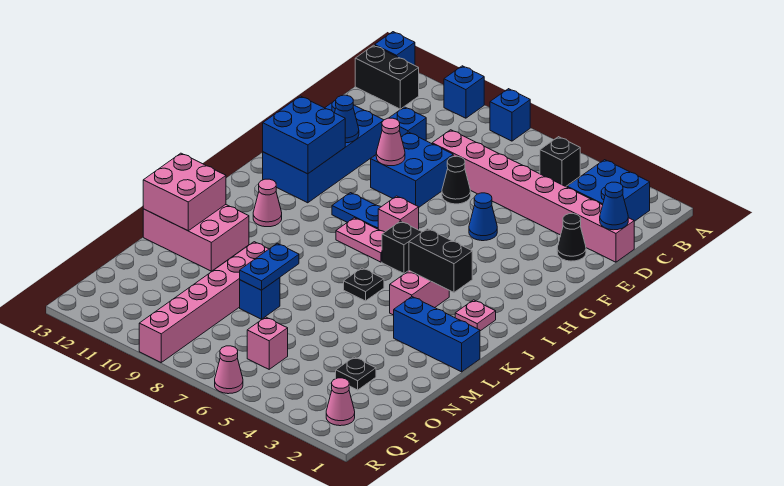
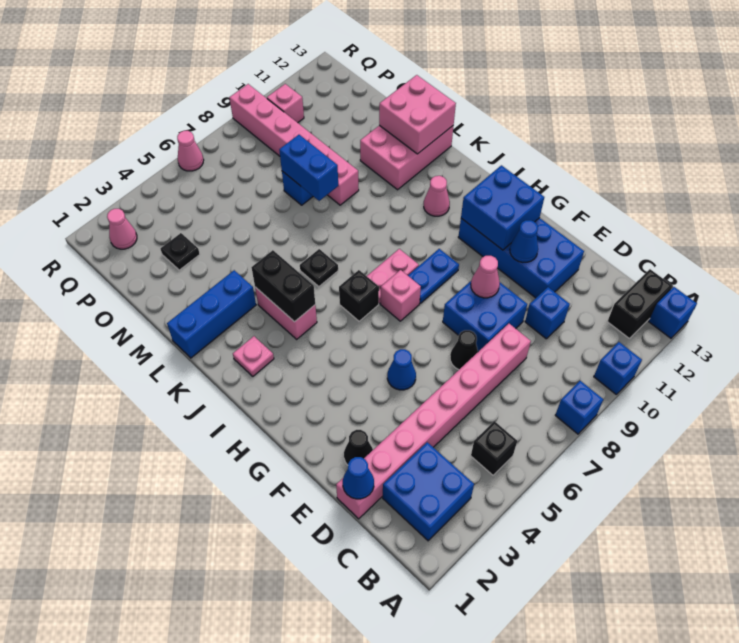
black brick J3:J4 level 2 -> black brick J4:K4 level 2
blue plate M8:N8 level 2 -> blue brick M8:N8 level 2
pink brick P6 level 1 -> pink brick Q10 level 1

